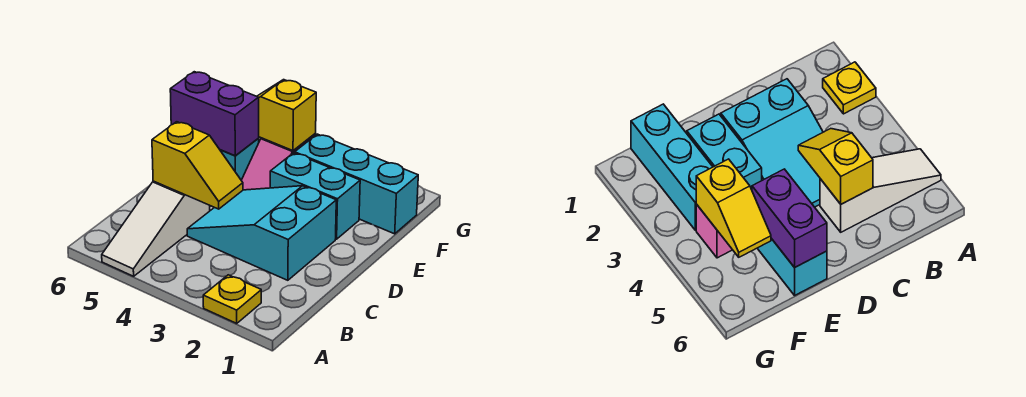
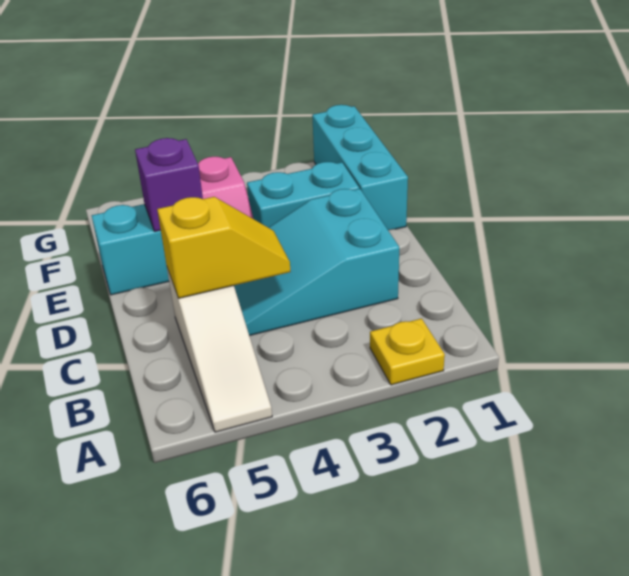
purple brick E5:E6 level 2 -> purple brick E5 level 2
cyan brick F1:F3 level 1 -> cyan brick E1:G1 level 1
yellow slope F4:F5 level 2 top 4 -> none

